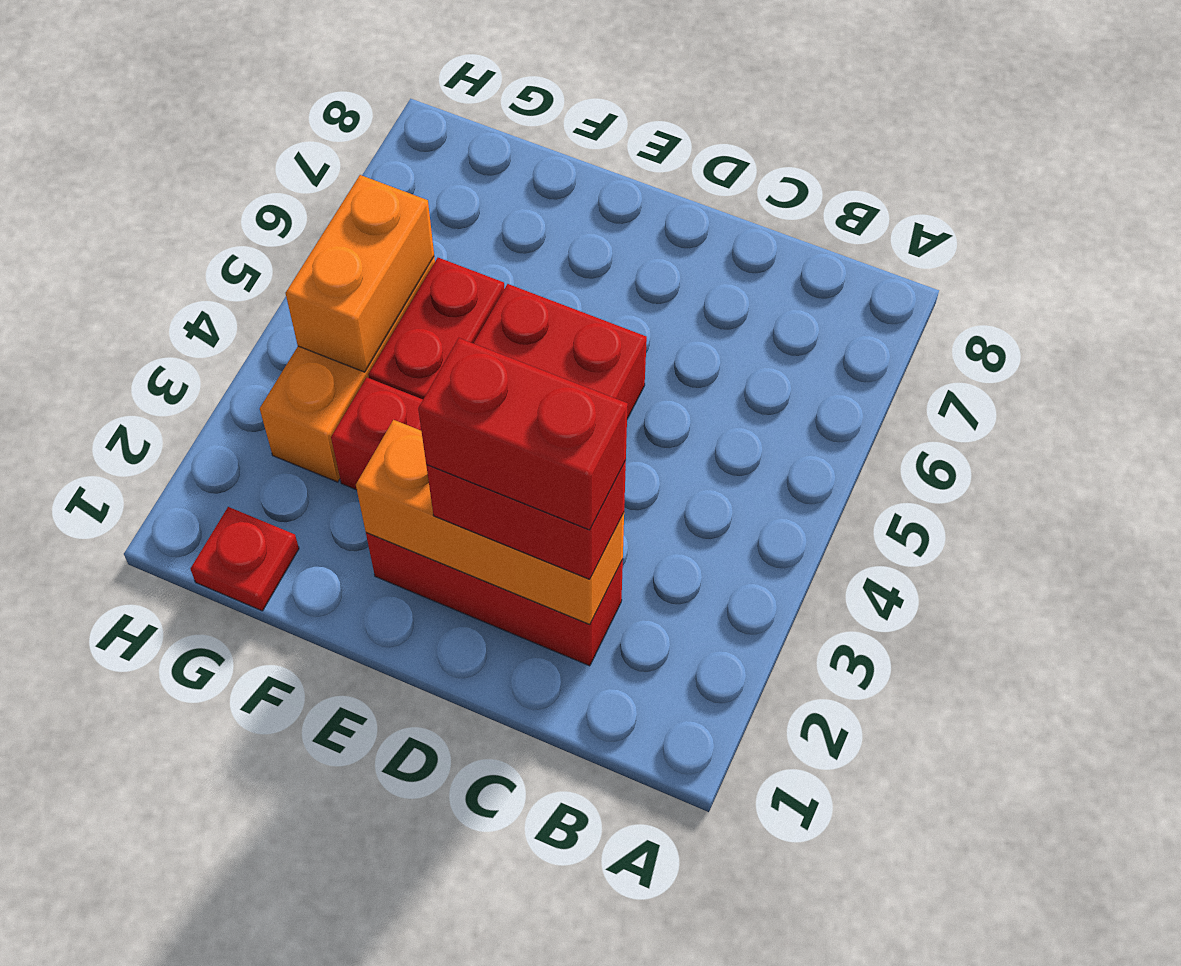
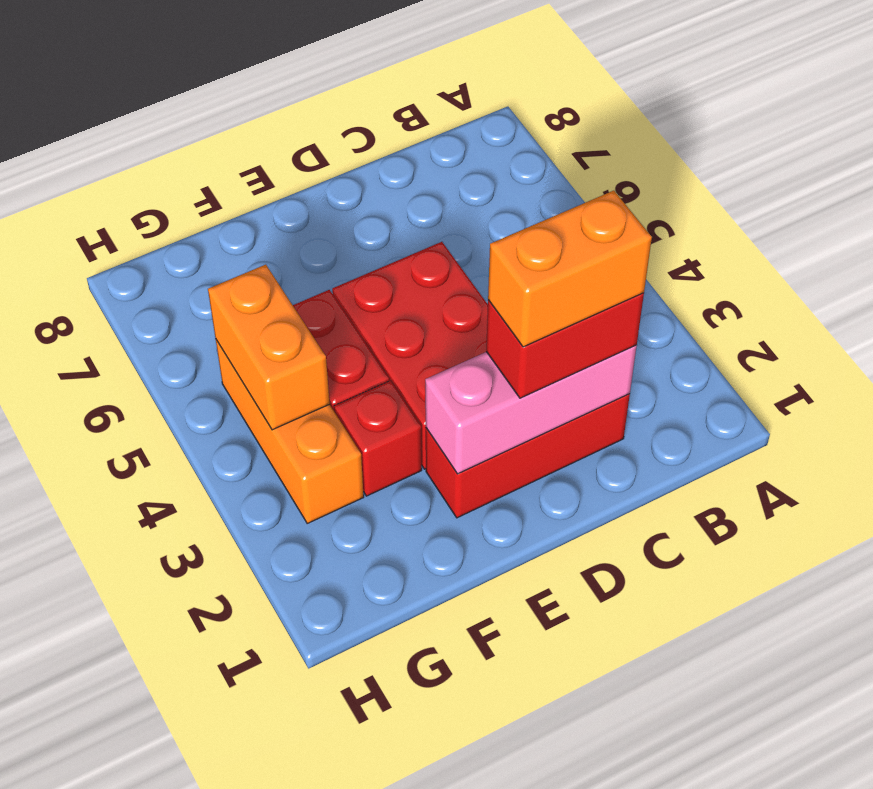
orange brick C2:E2 level 2 -> pink brick C2:E2 level 2
red brick C2:D2 level 4 -> orange brick C2:D2 level 4
red plate G1 level 1 -> none

